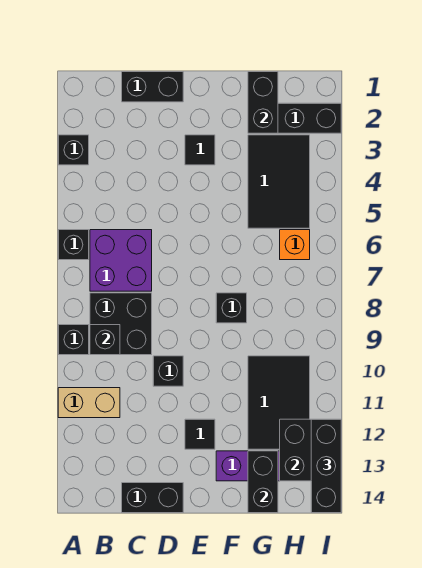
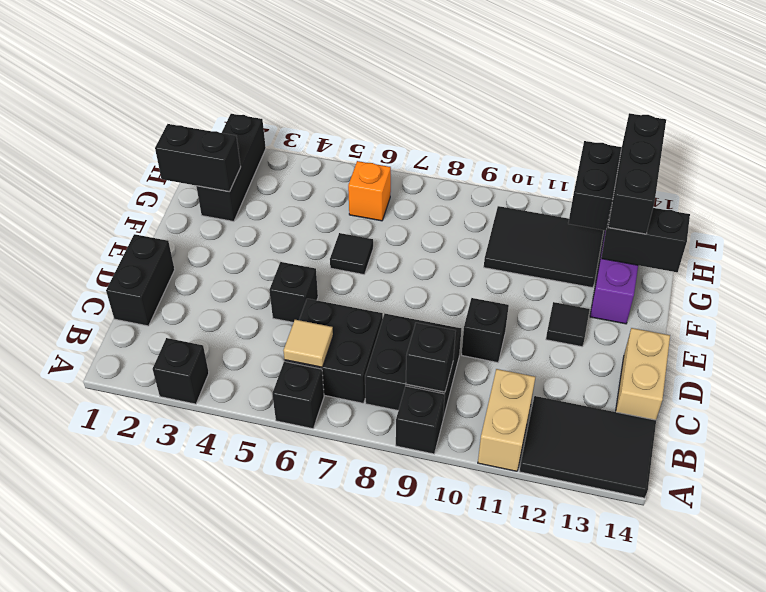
purple brick B6:C7 level 1 -> black brick B6:C7 level 1
none -> tan tile B6 level 2
black brick C14:D14 level 1 -> tan brick C14:D14 level 1
black tile E3 level 1 -> black tile F6 level 1
black brick F8 level 1 -> black brick D5 level 1
black tile G3:H5 level 1 -> black tile A12:B14 level 1
black brick I12:I14 level 3 -> black brick G13:I13 level 3

